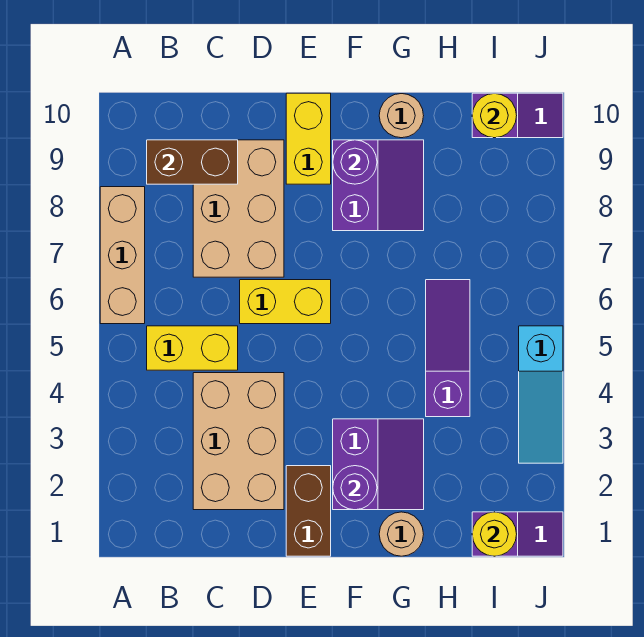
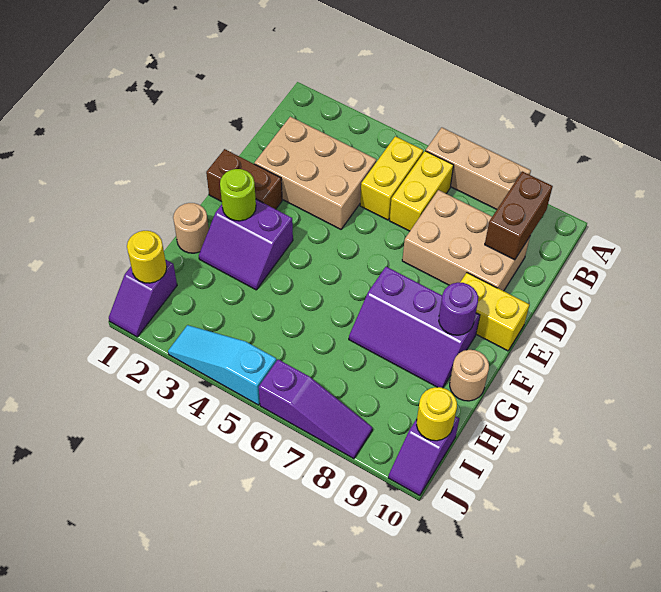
yellow brick D6:E6 level 1 -> yellow brick B6:C6 level 1
purple round brick F2 level 2 -> lime round brick F2 level 2
purple slope F8:G9 level 1 top F -> purple slope F7:G9 level 1 top F
purple slope H4:H6 level 1 top 4 -> purple slope J6:J8 level 1 top 6

